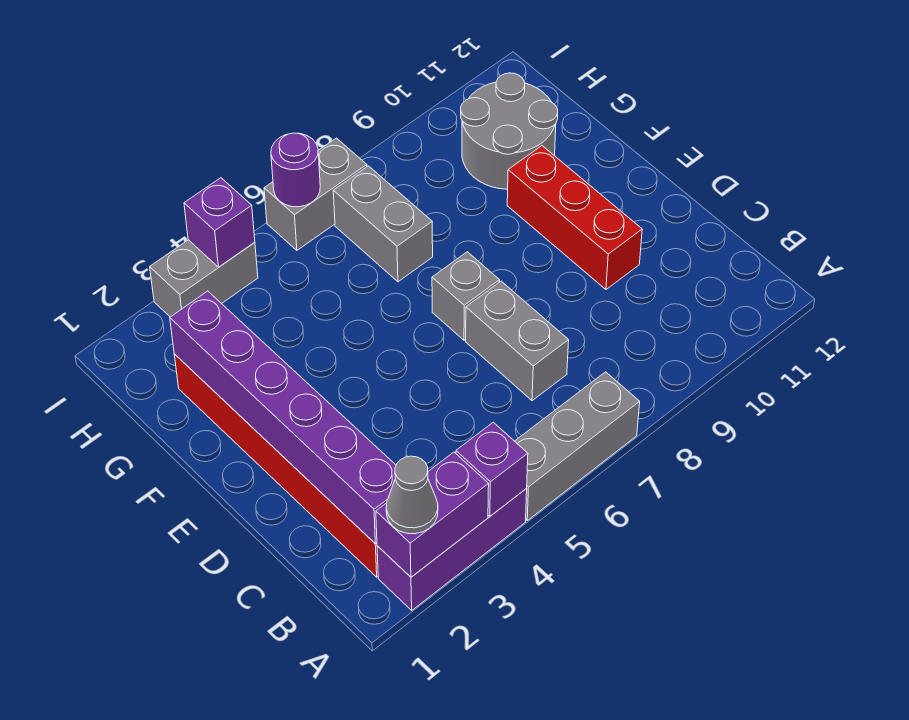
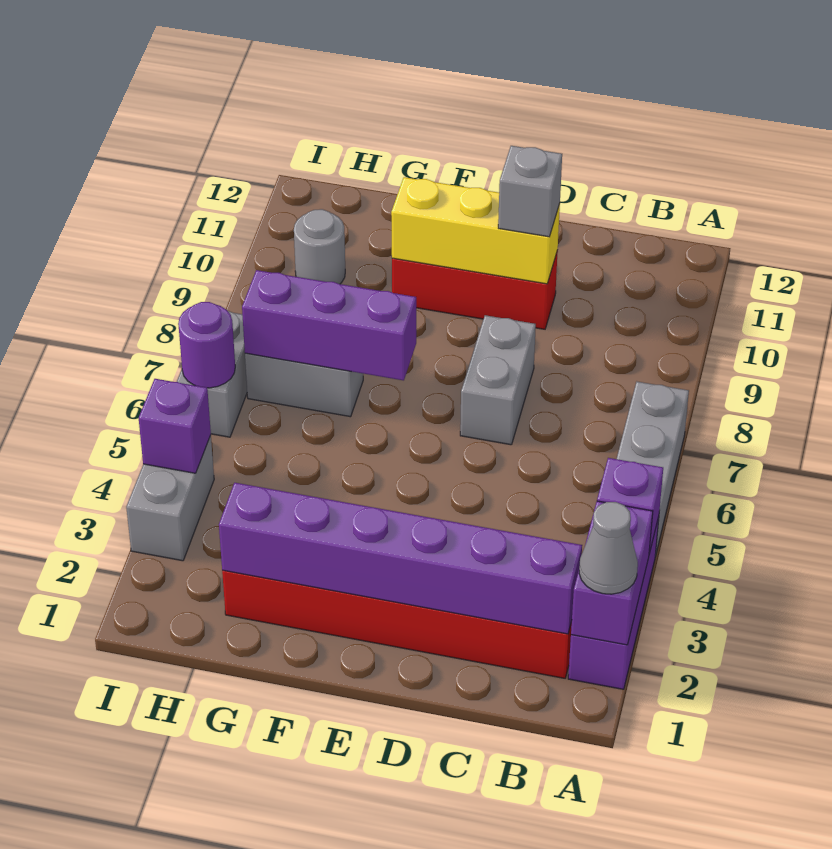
grey brick C7:D7 level 1 -> grey brick D7:D8 level 1
none -> yellow brick D10:F10 level 2
grey brick E7 level 1 -> grey brick D10 level 3
none -> purple brick F7:H7 level 2
grey round brick G10:H11 level 1 -> grey round brick H10 level 1

